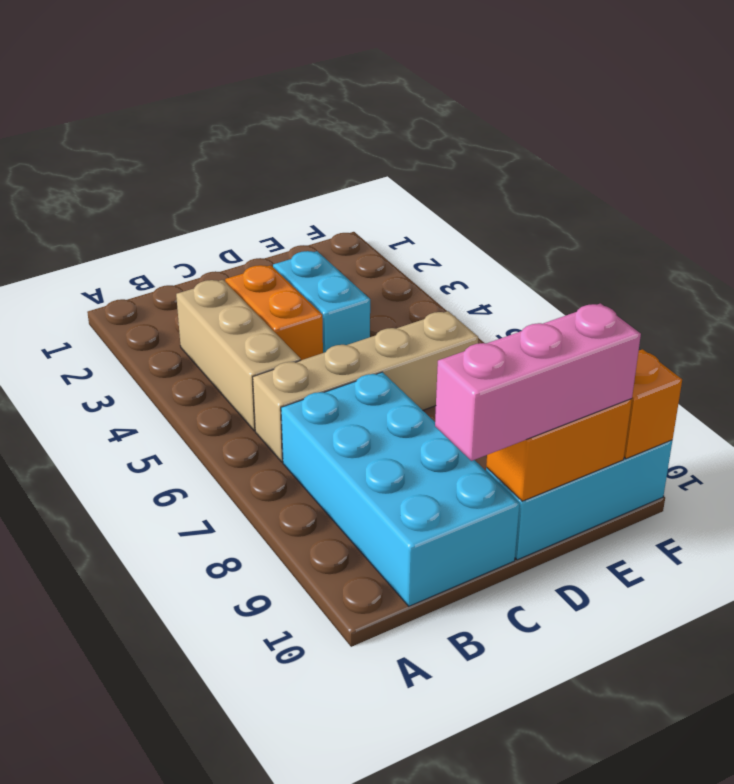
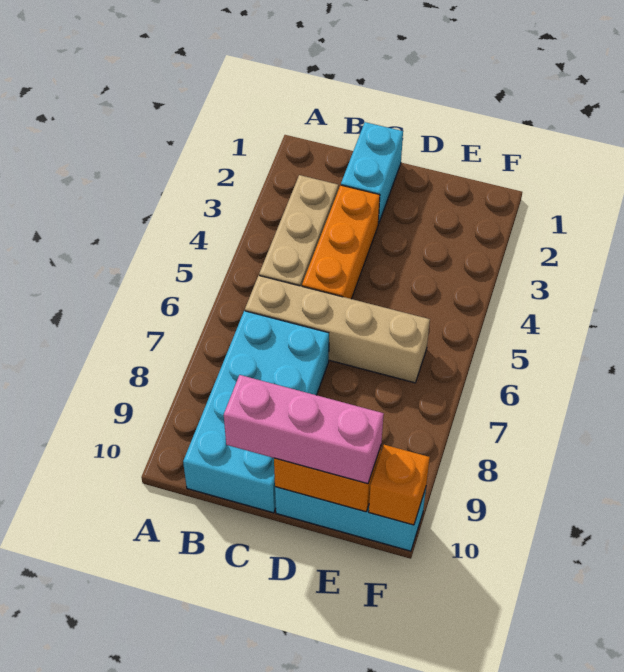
orange brick C3:C4 level 1 -> orange brick C3:C5 level 1
cyan brick D3:D4 level 1 -> cyan brick C1:C2 level 1

